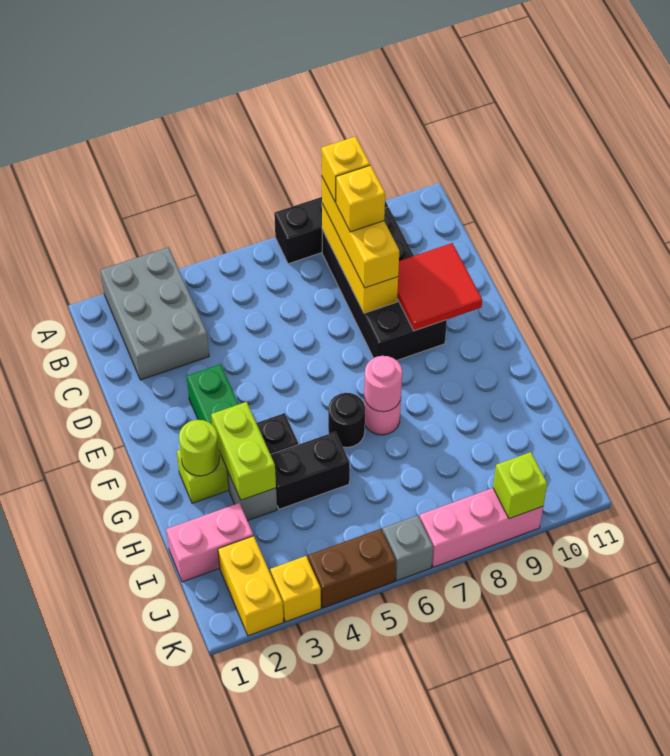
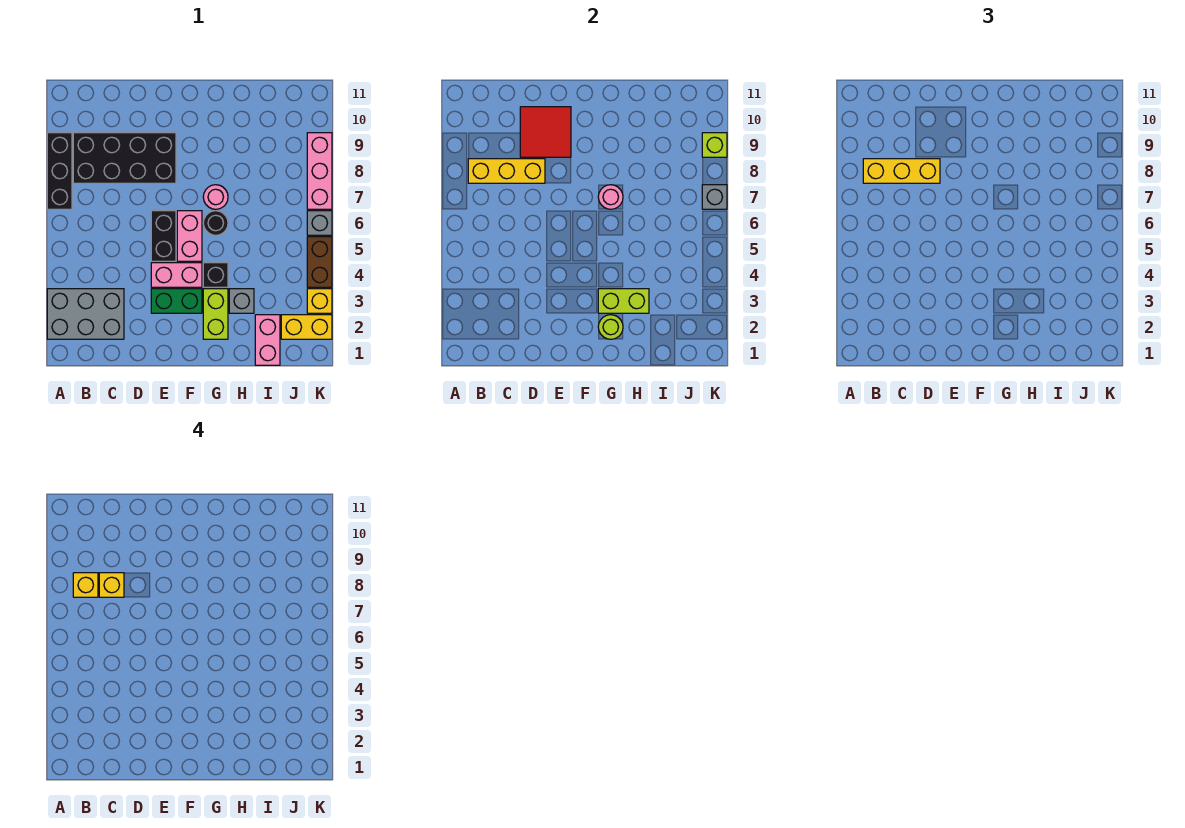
none -> pink brick E4:F4 level 1
none -> pink brick F5:F6 level 1
black brick H4:H5 level 1 -> black brick E5:E6 level 1
none -> grey brick K7 level 2

